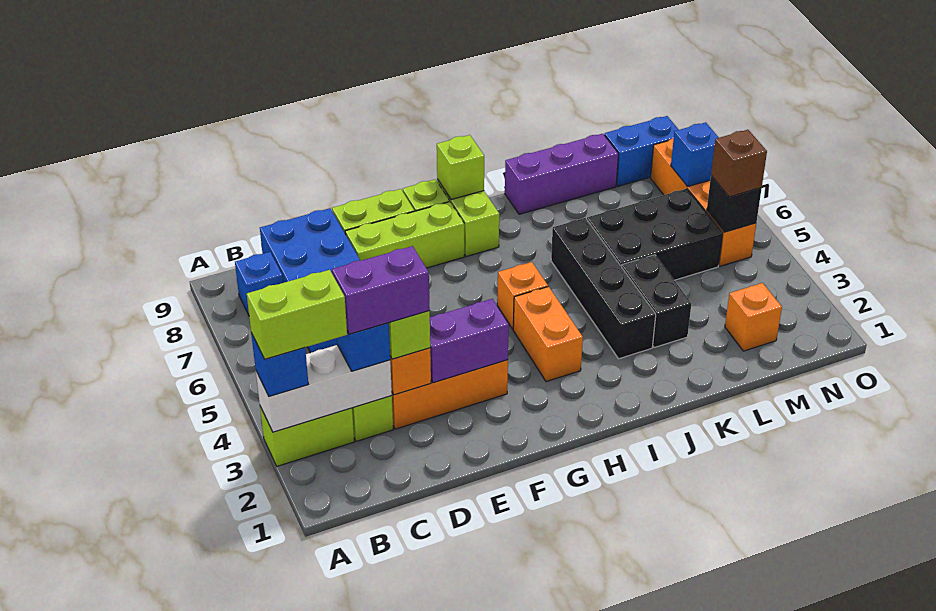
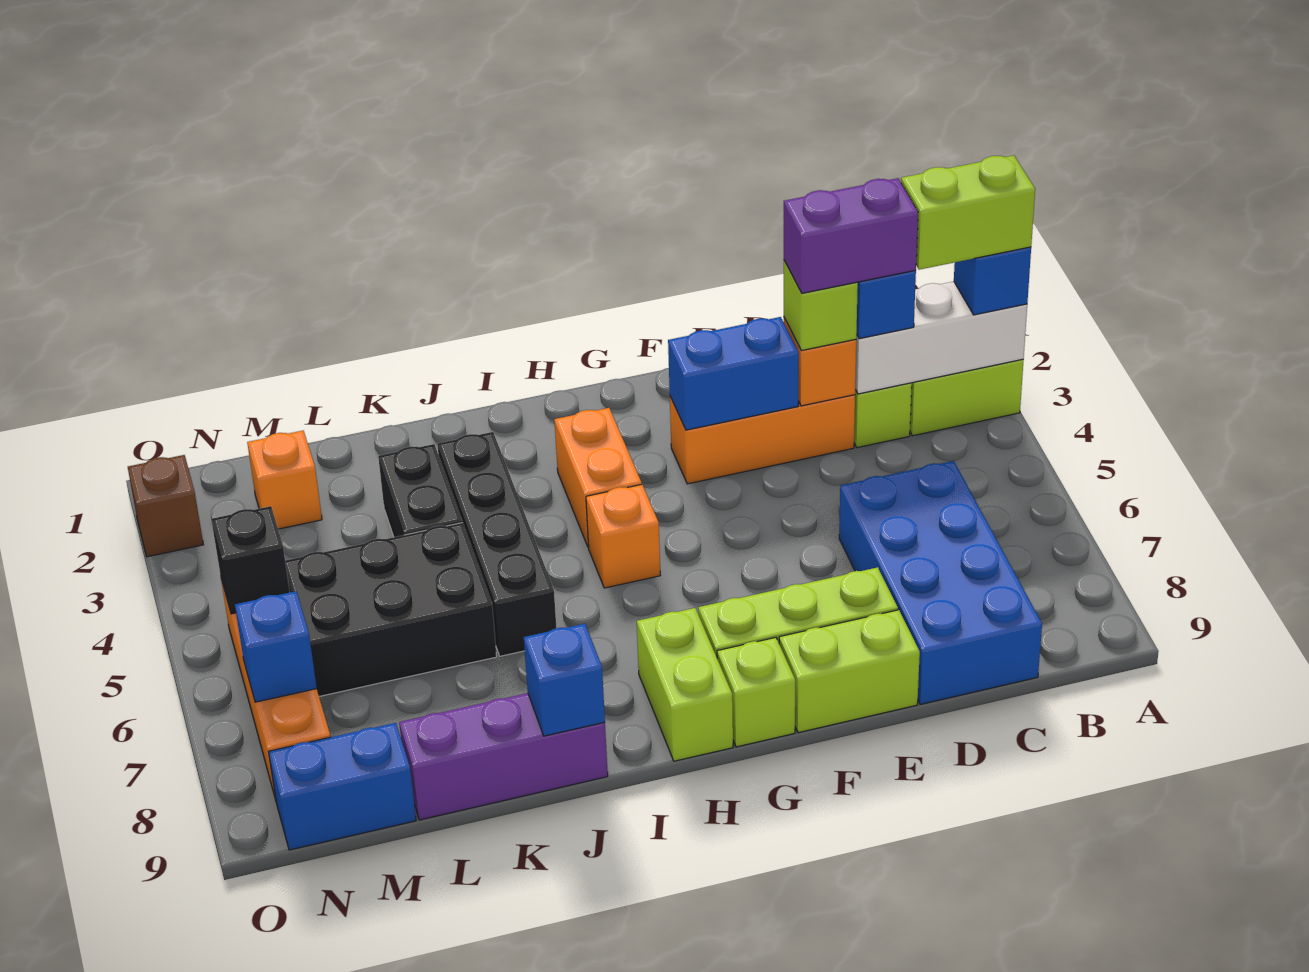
blue brick B8 level 1 -> blue brick J9 level 2
purple brick E3:F3 level 2 -> blue brick E3:F3 level 2
lime brick H9 level 2 -> none
brown brick N5 level 3 -> brown brick O2 level 1

